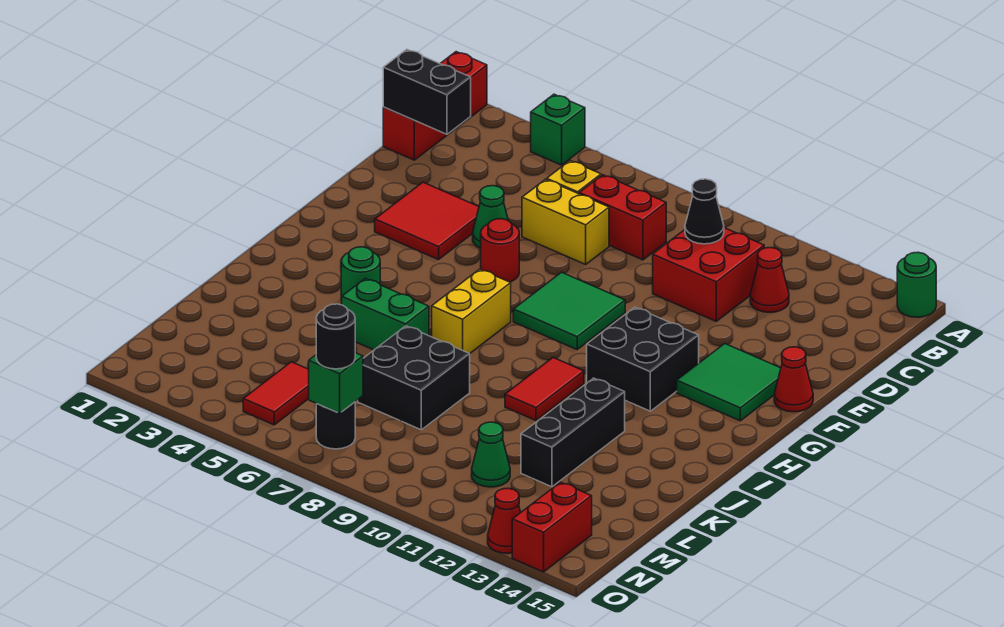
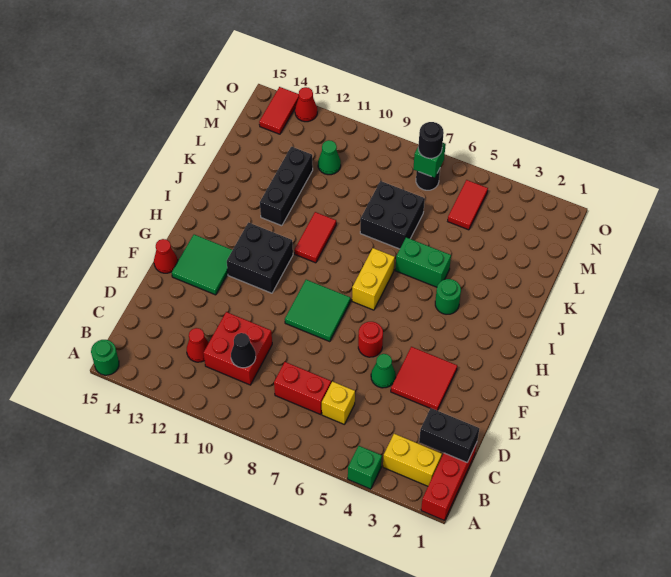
yellow brick D6:D7 level 1 -> yellow brick B2:B3 level 1
red brick N14:O14 level 1 -> red tile N14:O14 level 1

